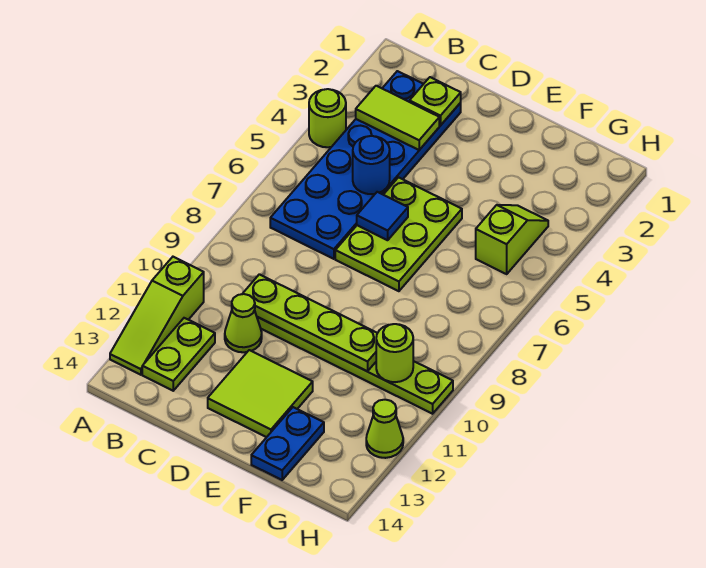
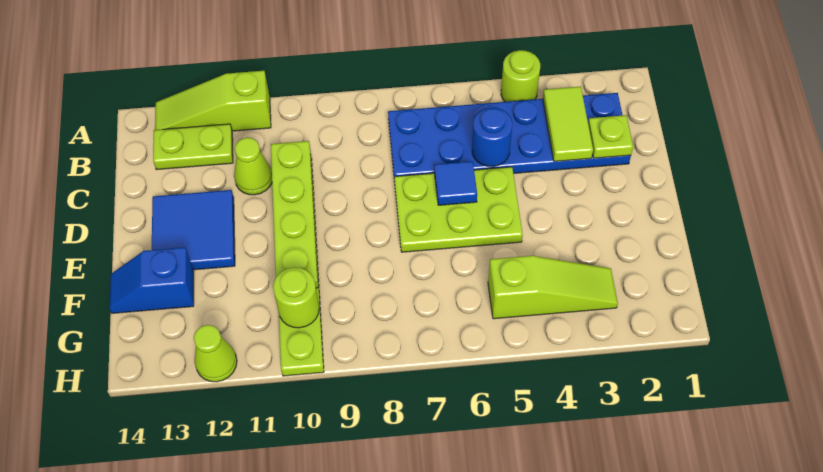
lime tile D12:E13 level 1 -> blue tile D12:E13 level 1
blue plate F13:F14 level 1 -> blue slope F13:F14 level 1 top 13
lime slope G4:G5 level 1 top 5 -> lime slope G3:G5 level 1 top 5

